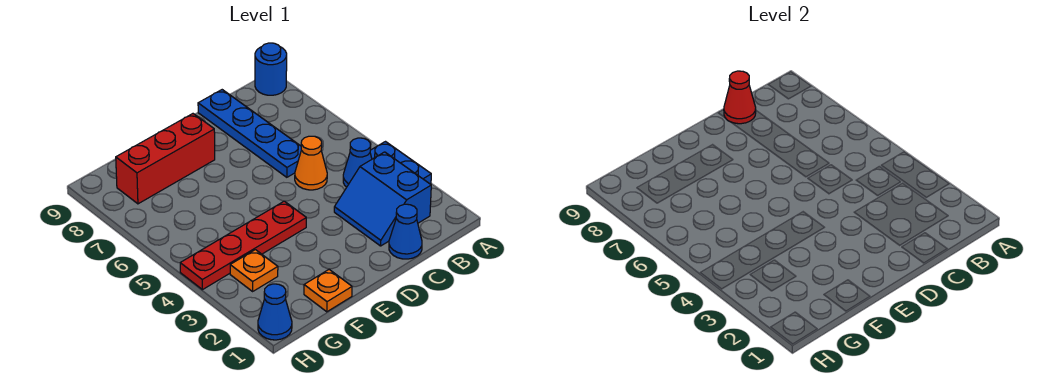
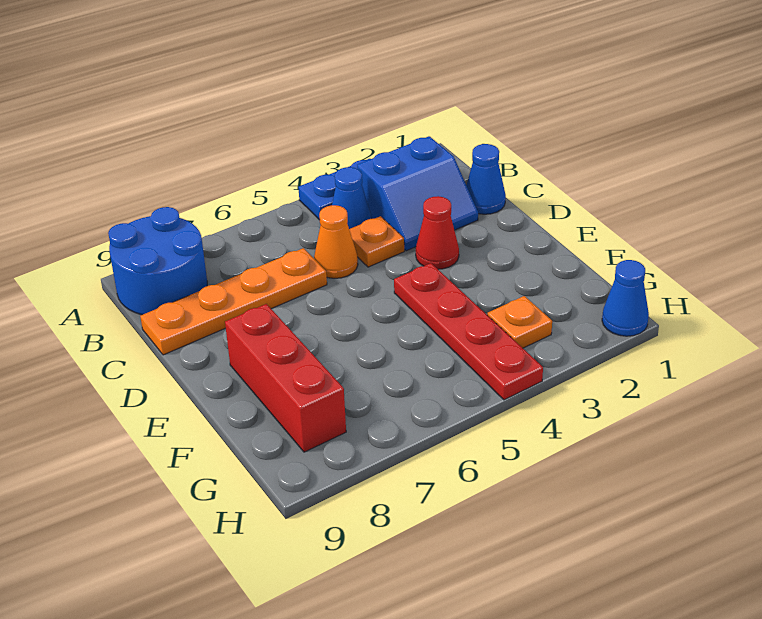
blue round brick A9 level 1 -> blue round brick A8:B9 level 1
blue plate C6:C9 level 1 -> orange plate C6:C9 level 1
red cone C9 level 2 -> red cone D3 level 1
orange plate F1 level 1 -> orange plate C4 level 1

